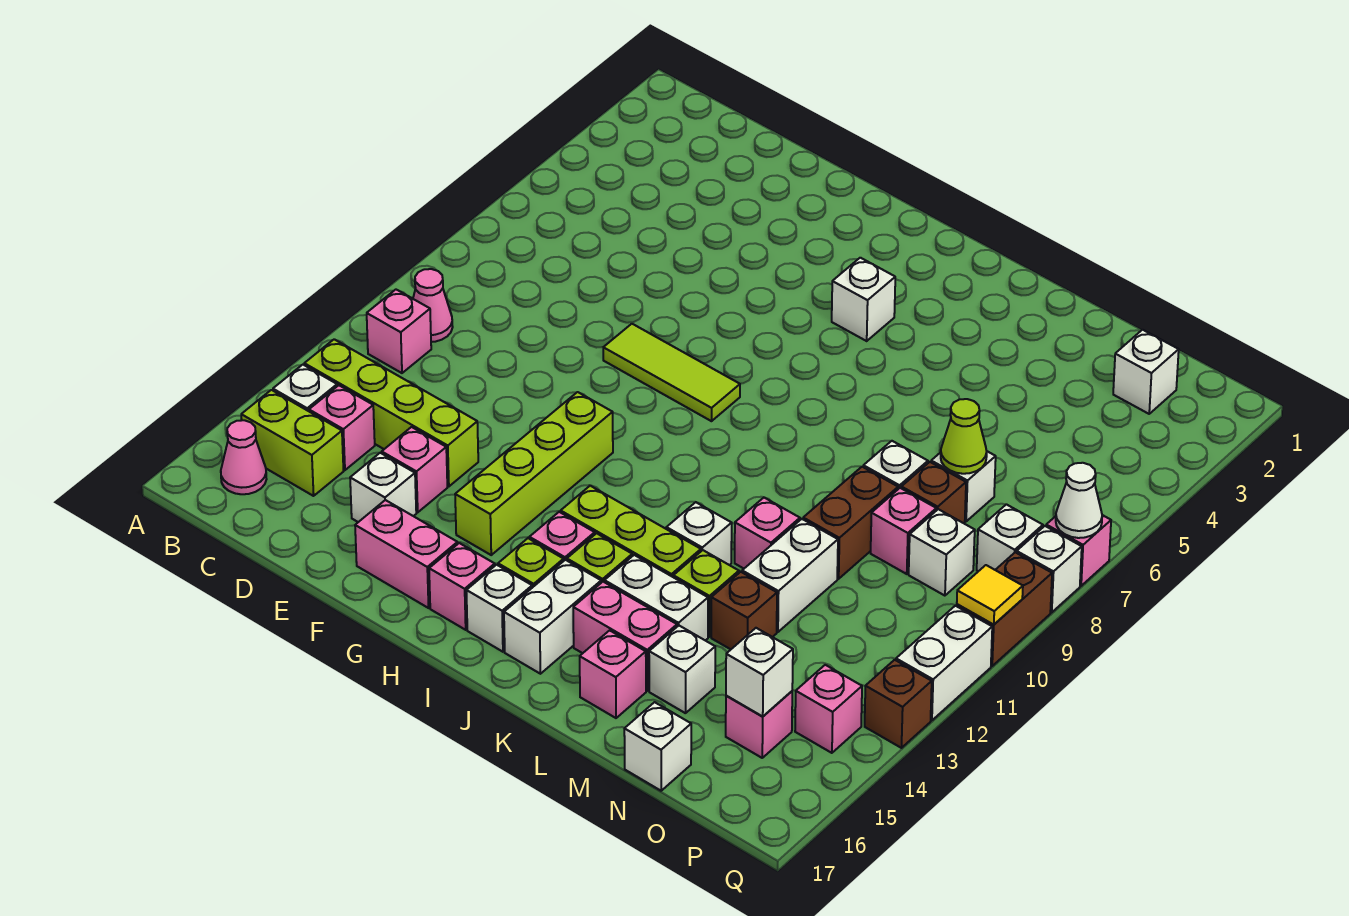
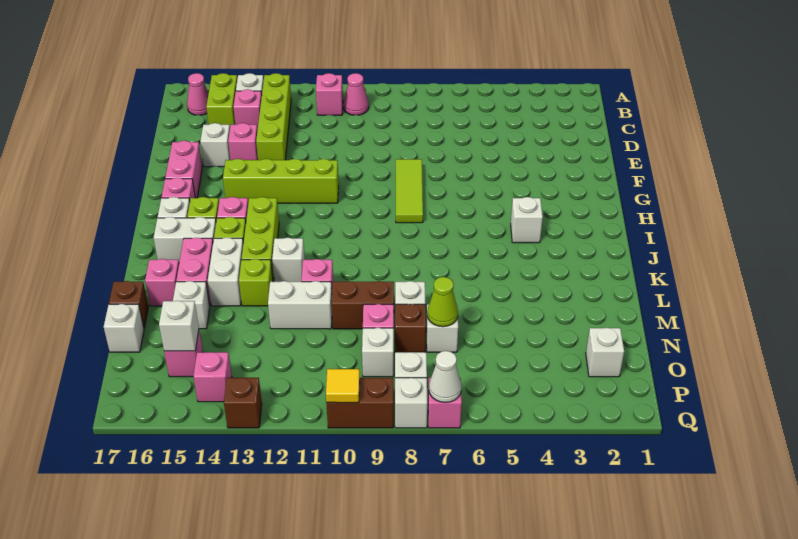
brown brick M13 level 1 -> brown brick M17 level 1
white brick Q11:Q12 level 1 -> none

